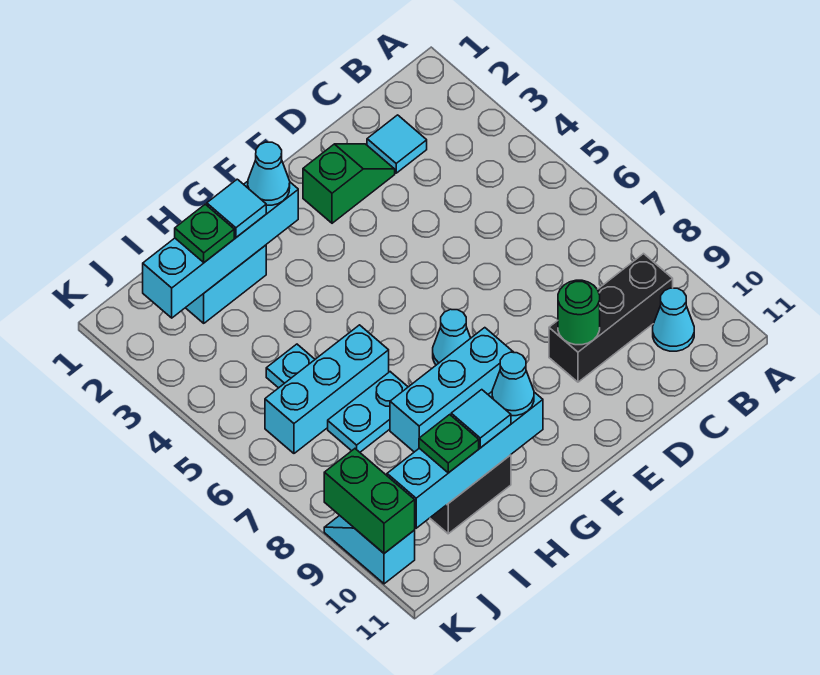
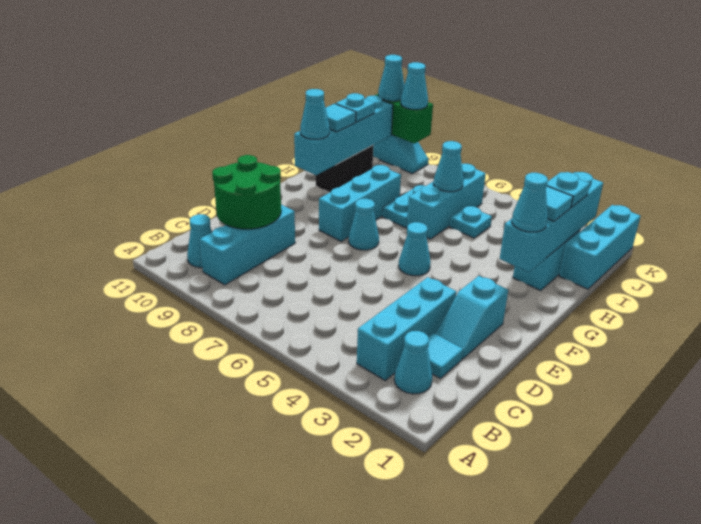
none -> cyan cone B2 level 1
none -> cyan brick B3:D3 level 1
black brick B9:D9 level 1 -> cyan brick B9:D9 level 1
green slope D2:E2 level 1 top E -> cyan slope D2:E2 level 1 top E
green round brick D9 level 2 -> green round brick C9:D10 level 2
none -> cyan cone F5 level 1
none -> cyan brick I1:K1 level 1
green plate I2 level 3 -> cyan plate I2 level 3
none -> cyan cone I6 level 2
green plate I10 level 3 -> cyan plate I10 level 3
none -> cyan cone K9 level 3
none -> cyan cone K10 level 3

